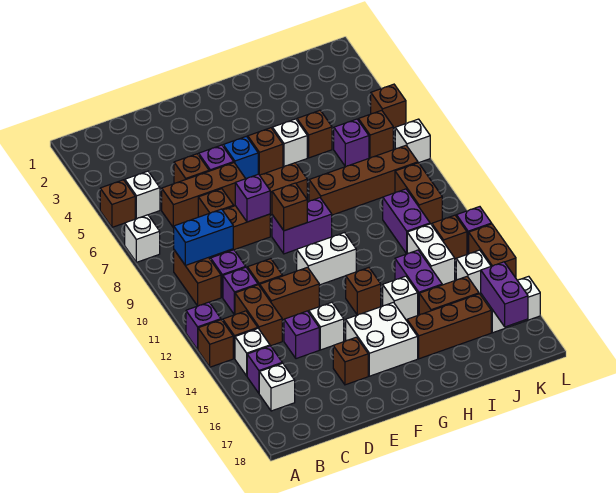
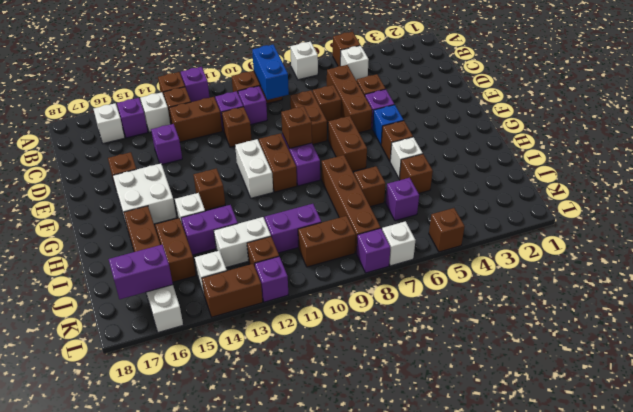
brown brick D12:E12 level 1 -> brown brick F10:G10 level 1
purple brick E8 level 2 -> purple brick L8 level 1
white brick E14 level 1 -> none
brown brick K6 level 1 -> brown brick I7 level 1

